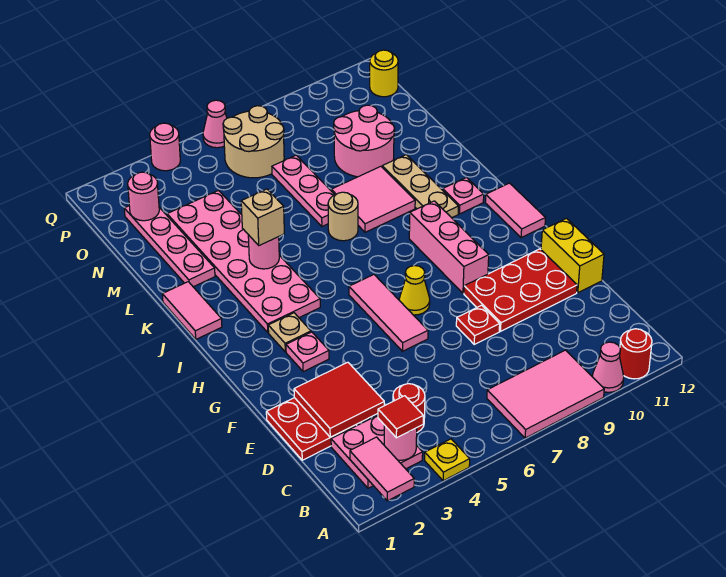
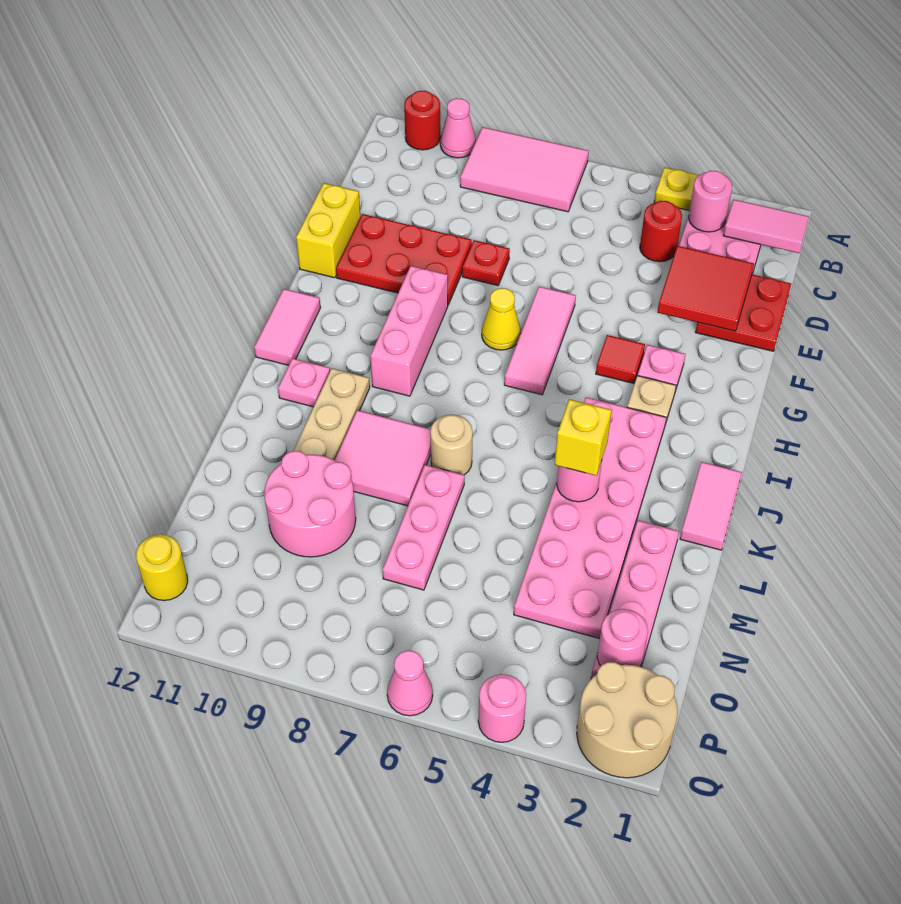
pink tile A2:B2 level 2 -> pink tile B1:B2 level 2
red tile B3 level 3 -> red tile G4 level 1
tan brick K4 level 3 -> yellow brick K4 level 3
tan round brick O6:P7 level 1 -> tan round brick P1:Q2 level 1

